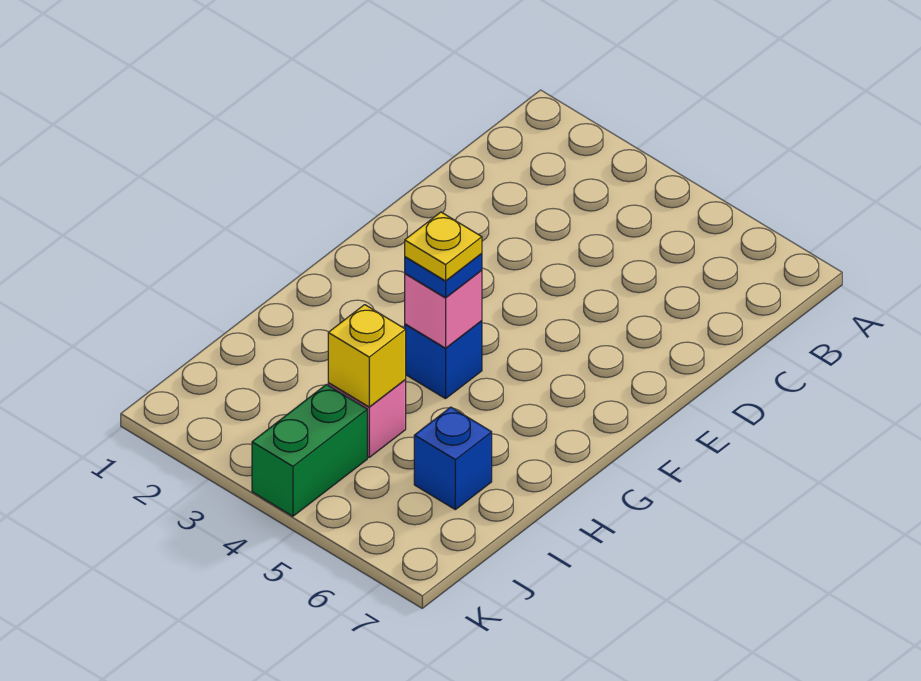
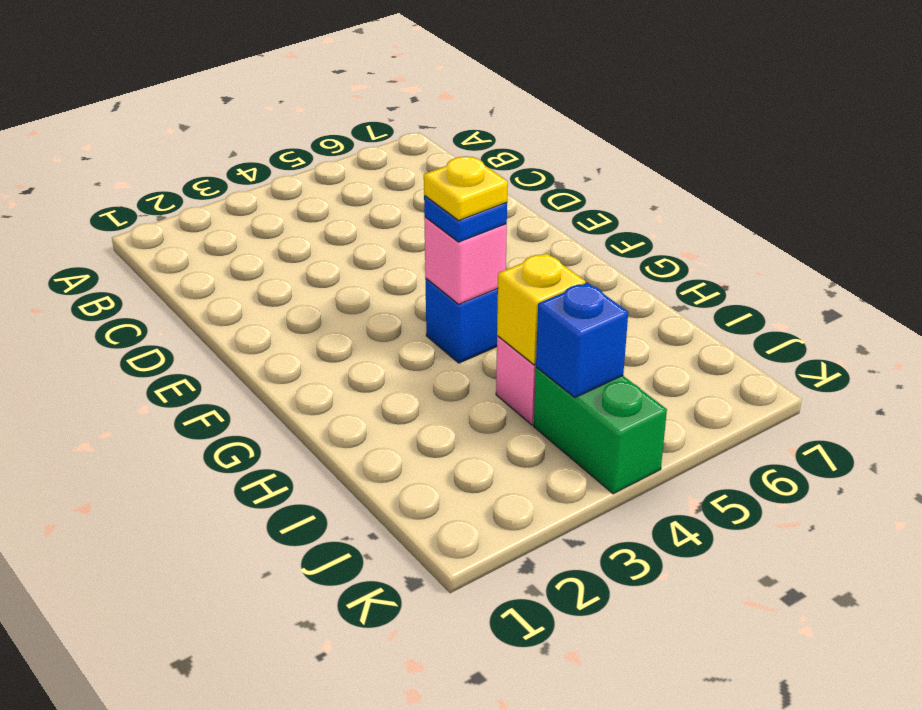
blue brick I6 level 1 -> blue brick J4 level 2

